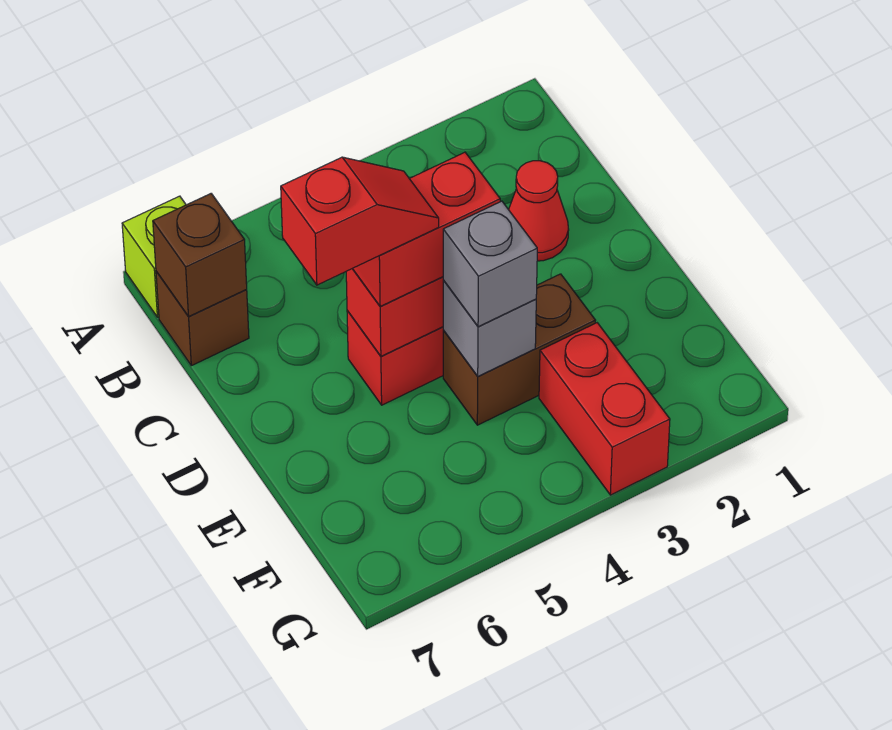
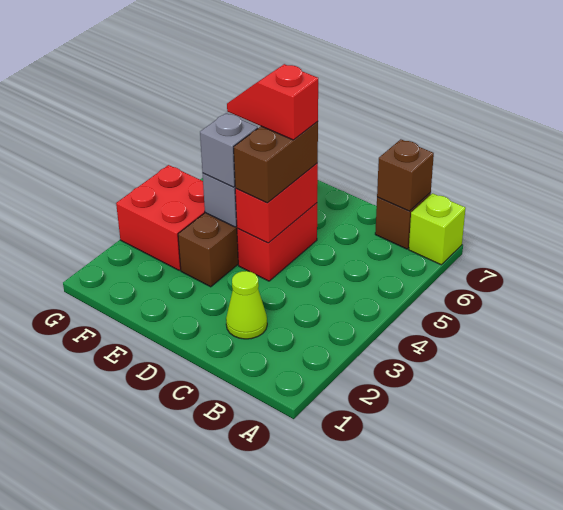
red cone C2 level 1 -> lime cone C2 level 1
red brick D4:D5 level 3 -> brown brick D4:D5 level 3
red slope D5:D6 level 4 top 6 -> red slope D5:E5 level 4 top D
red brick F3:G3 level 1 -> red brick F3:G4 level 1

